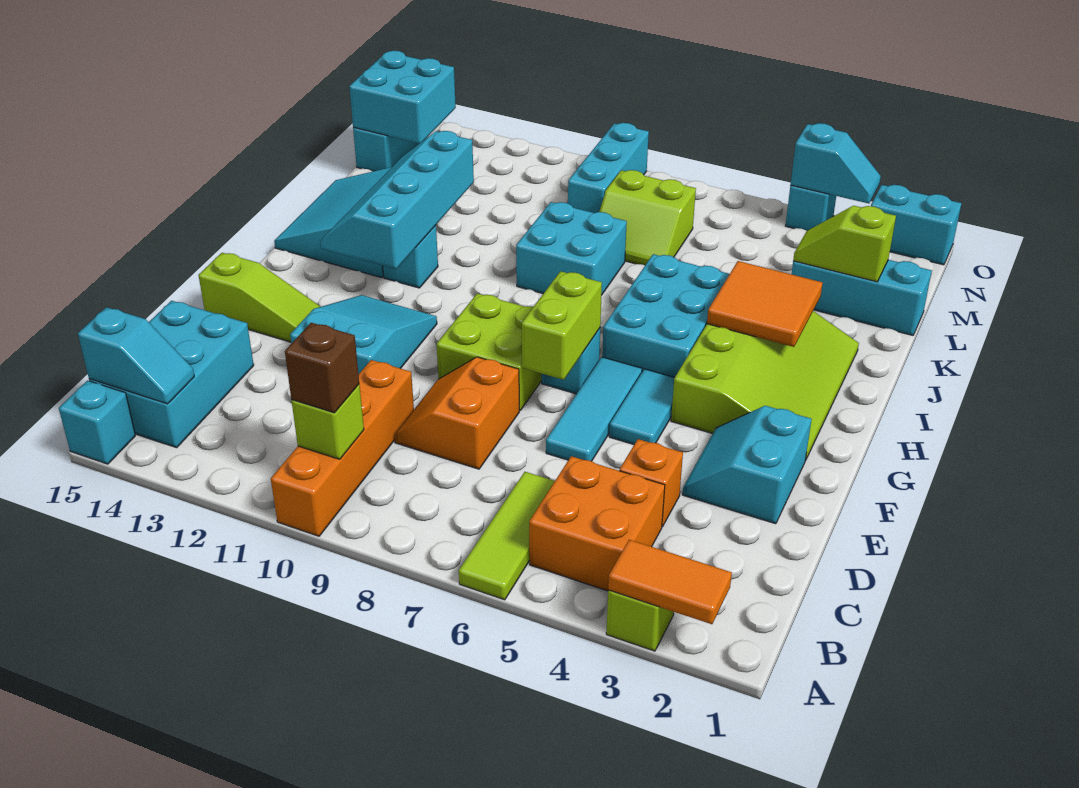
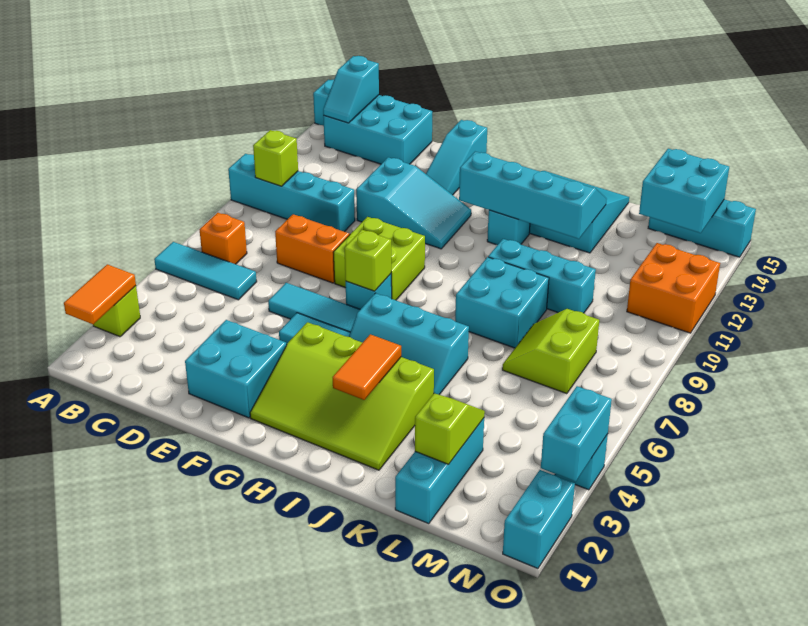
lime tile A6:C6 level 1 -> cyan tile A6:C6 level 1
orange brick A10:D10 level 1 -> cyan brick A10:D10 level 1
orange brick B4:C5 level 1 -> orange brick N11:O12 level 1
brown brick B10 level 3 -> none
orange brick D4 level 1 -> orange brick B7 level 1
cyan slope E2:F3 level 1 top 2 -> cyan brick E2:F3 level 1
lime brick F7:G7 level 2 -> lime brick G7 level 2
lime slope F13:F15 level 1 top 15 -> cyan slope F13:F15 level 1 top 15
cyan brick H5:J6 level 1 -> cyan slope H5:J6 level 1 top 6
orange tile I3:J4 level 2 -> orange tile I3:I4 level 2
cyan brick M9:O9 level 1 -> cyan brick J10:L10 level 1
cyan slope O3:O4 level 2 top 4 -> cyan brick O3:O4 level 2

